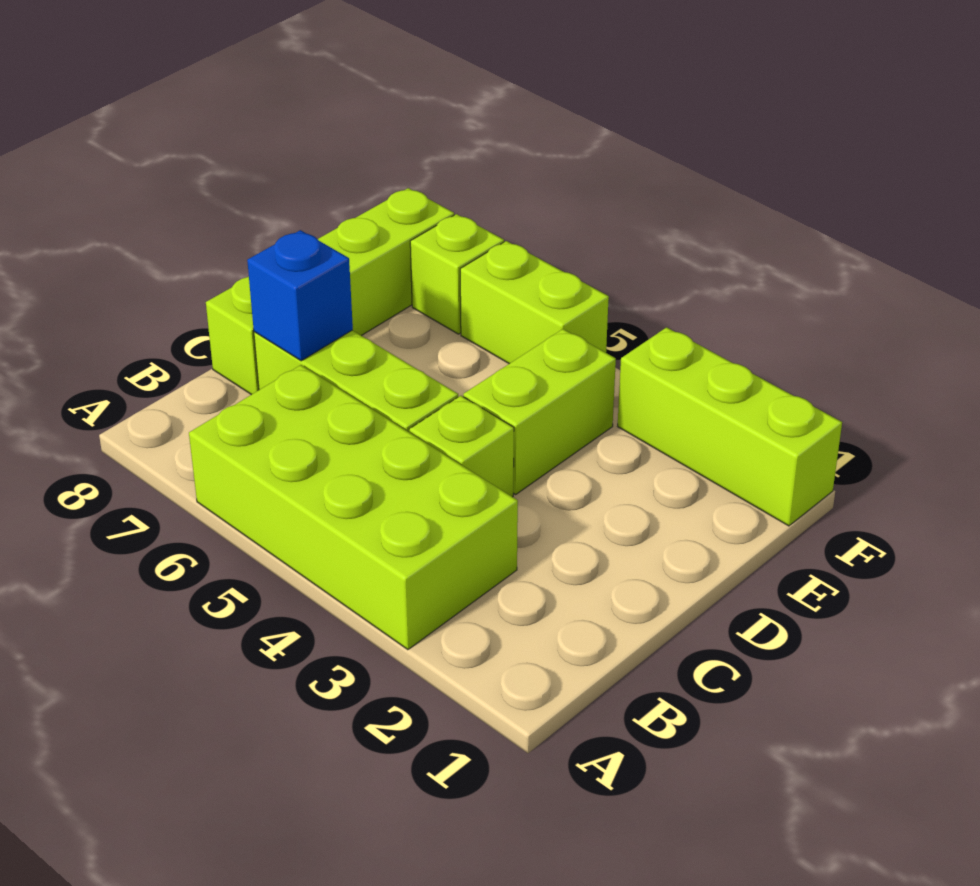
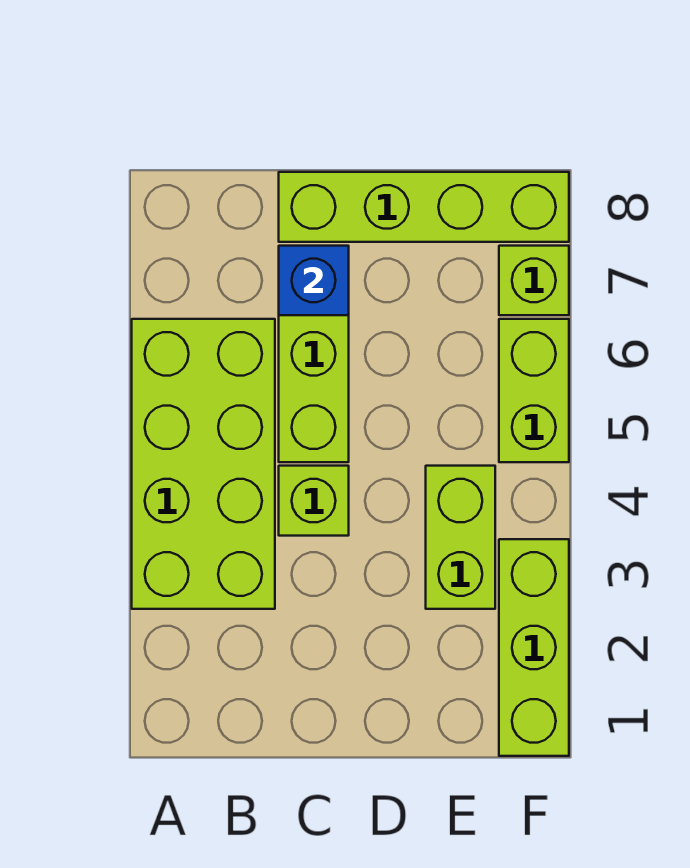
lime brick D4:E4 level 1 -> lime brick E3:E4 level 1

